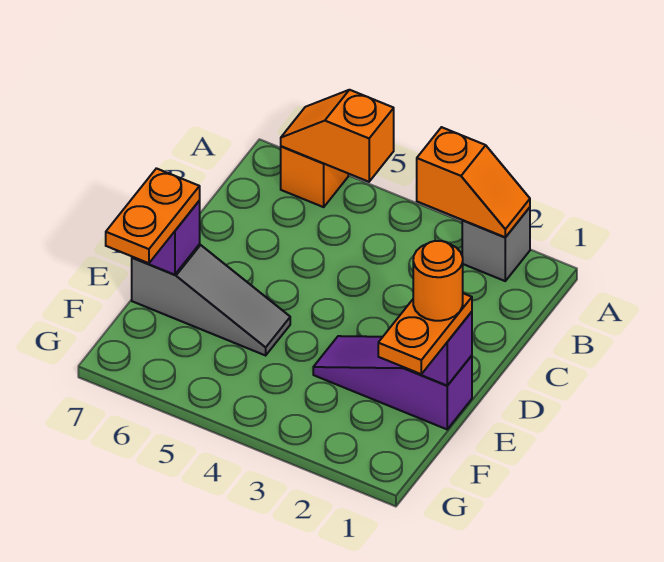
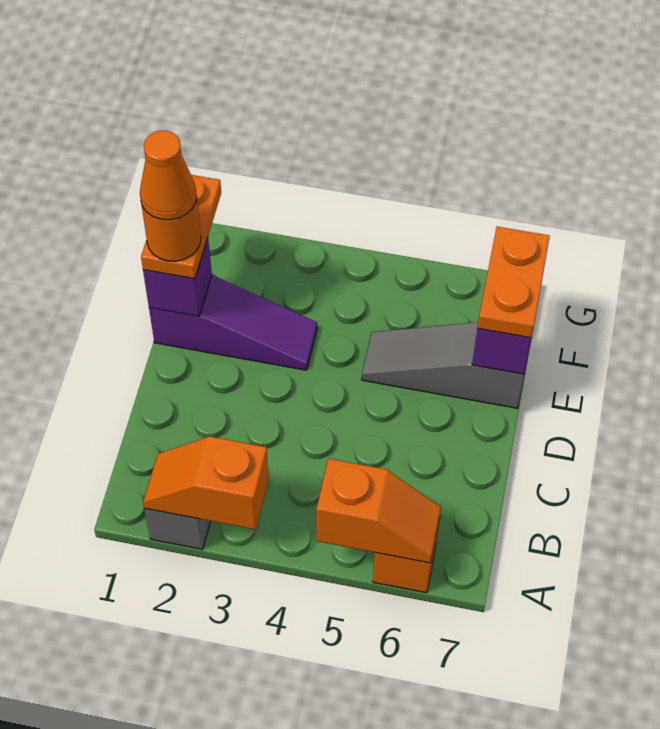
none -> orange cone E1 level 5

